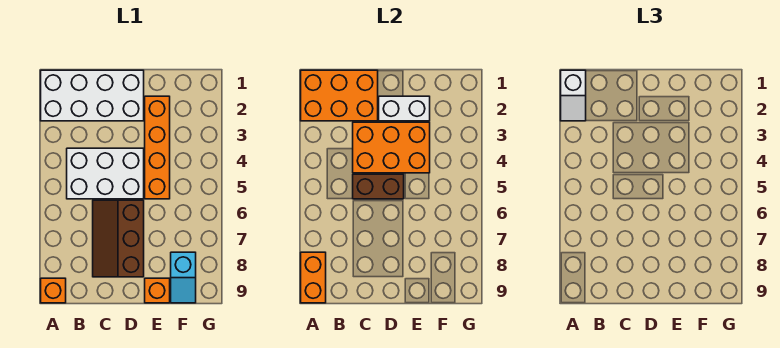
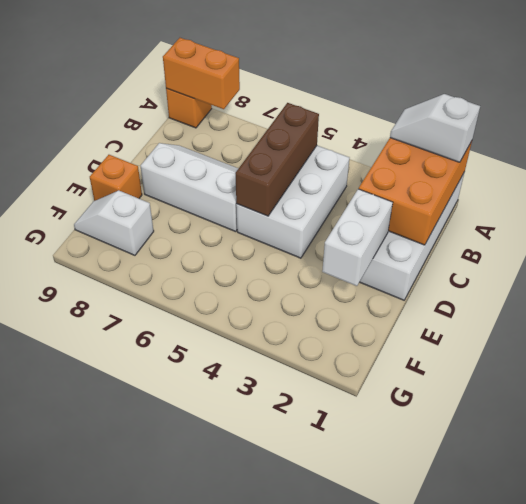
orange brick C3:E4 level 2 -> none
brown brick C5:D5 level 2 -> brown brick B5:D5 level 2
brown slope C6:D8 level 1 top D -> white slope C6:D8 level 1 top D
orange brick E2:E5 level 1 -> none
cyan slope F8:F9 level 1 top 8 -> white slope F8:F9 level 1 top 8

